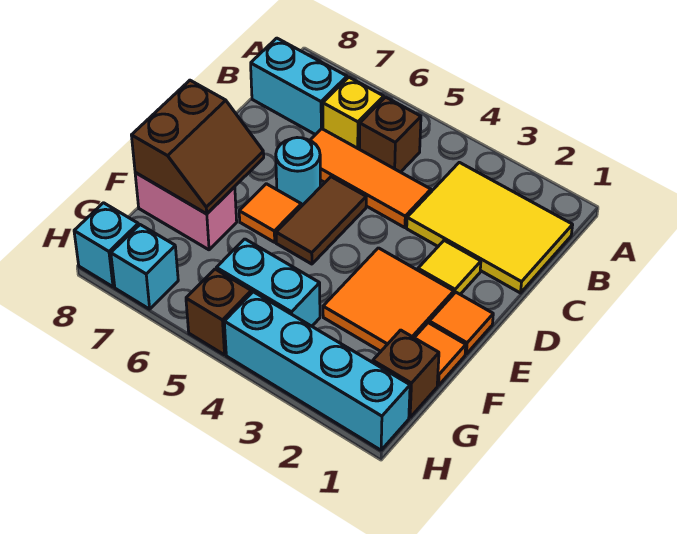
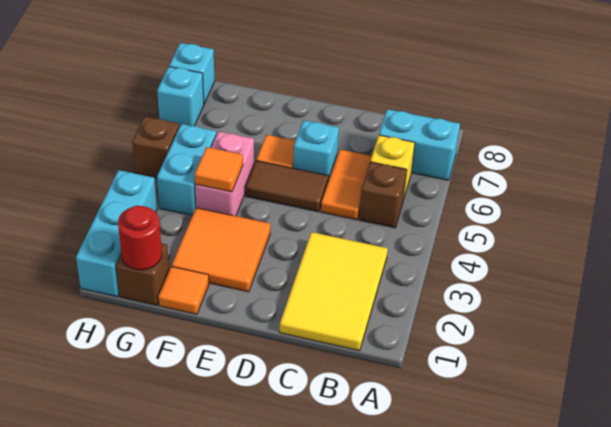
cyan brick B7:B8 level 1 -> cyan brick A7:B7 level 1
orange tile C4:C6 level 1 -> orange tile C5:C6 level 1
yellow tile D2 level 1 -> none
cyan round brick D6 level 1 -> cyan brick D6 level 1
orange tile E1 level 1 -> orange tile F4 level 2
brown slope E7:F8 level 2 top 8 -> none
pink brick F7:F8 level 1 -> pink brick F4:F5 level 1
none -> red round brick G1 level 2
cyan brick H1:H4 level 1 -> cyan brick H1:H3 level 1

